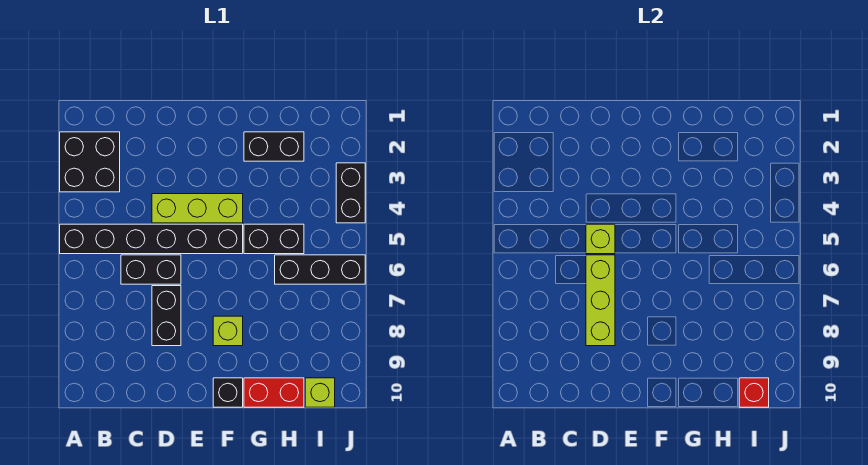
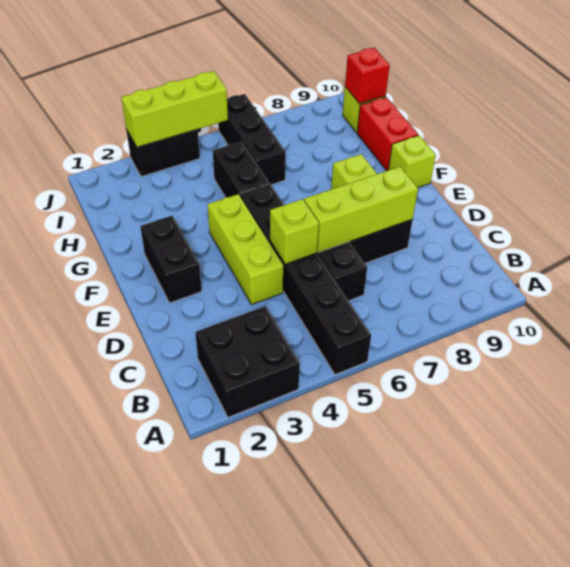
black brick F10 level 1 -> lime brick F10 level 1
black brick G2:H2 level 1 -> black brick E2:F2 level 1
none -> lime brick J3:J5 level 2

